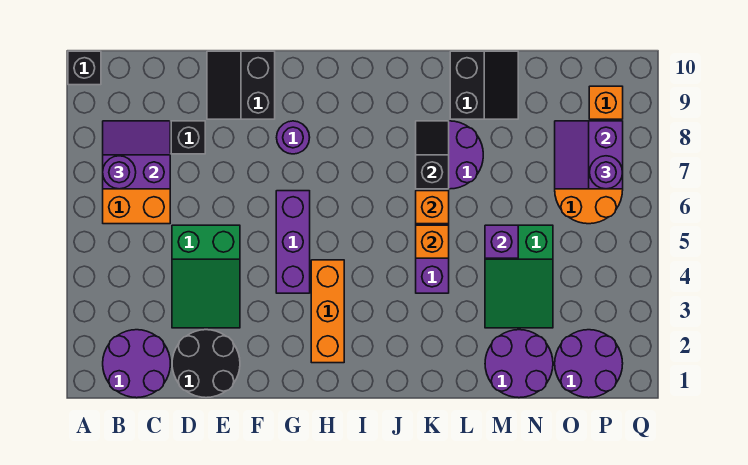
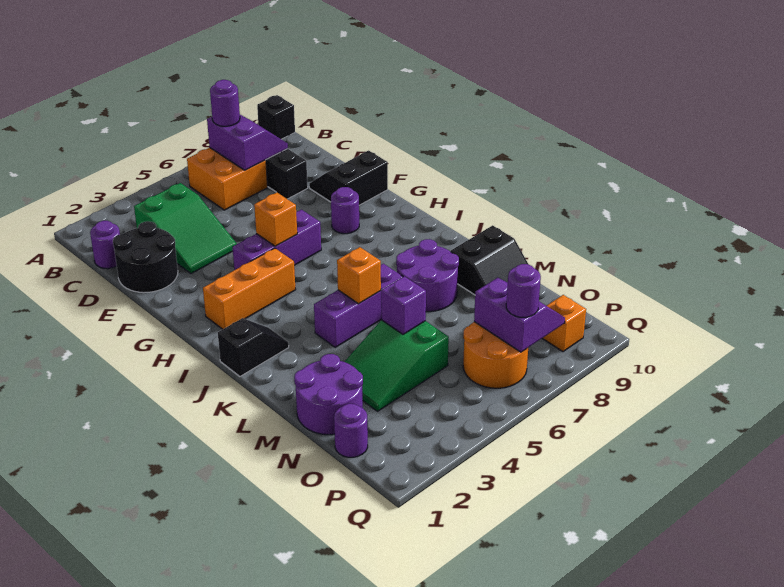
purple round brick B1:C2 level 1 -> purple round brick C1 level 1
green slope D3:E5 level 1 top 5 -> green slope C3:E4 level 1 top C
orange brick K6 level 2 -> orange brick G5 level 2
black slope K7:K8 level 2 top 7 -> black slope J1:J2 level 1 top 1
purple round brick O1:P2 level 1 -> purple round brick O1 level 1
purple slope O7:P8 level 2 top P -> purple slope O7:P8 level 2 top 7

